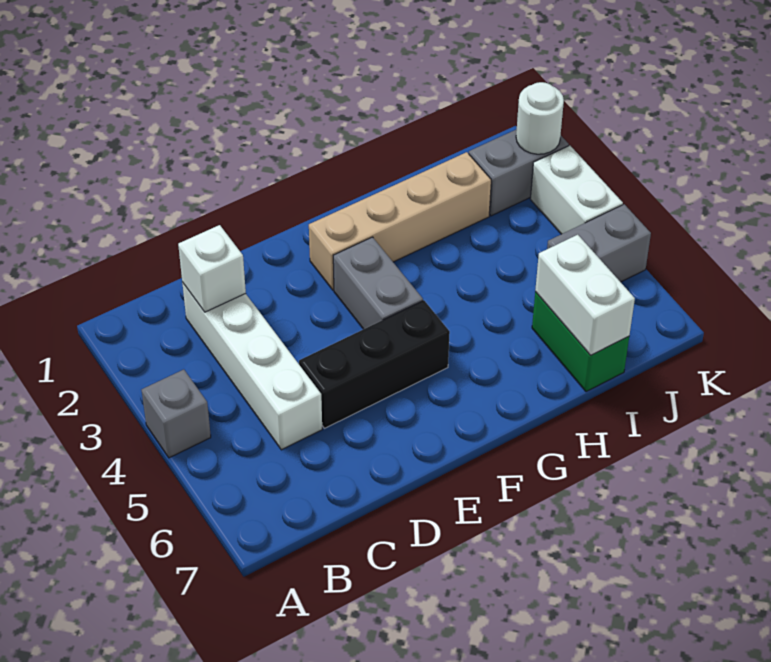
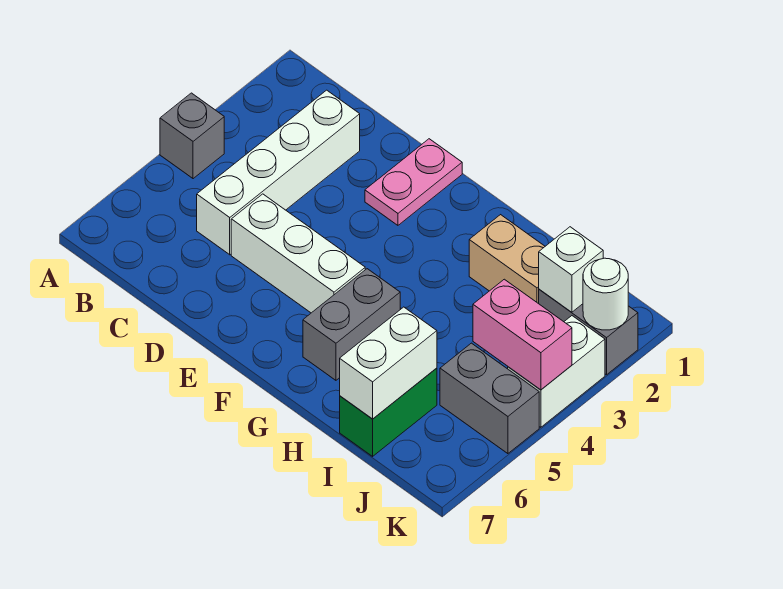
white brick C2 level 2 -> white brick J2 level 2
black brick D5:F5 level 1 -> white brick D5:F5 level 1
none -> pink plate E1:E2 level 1
tan brick F2:I2 level 1 -> tan brick H2:I2 level 1
grey brick F3:F4 level 1 -> grey brick G5:G6 level 1
none -> pink brick J4:K4 level 2

